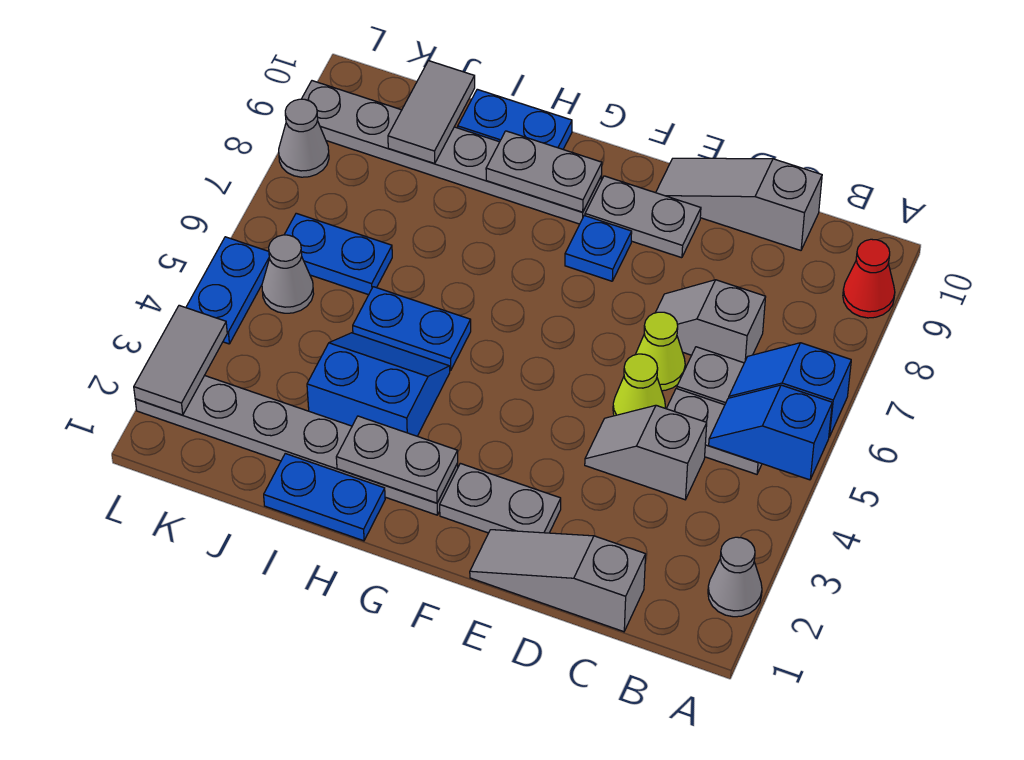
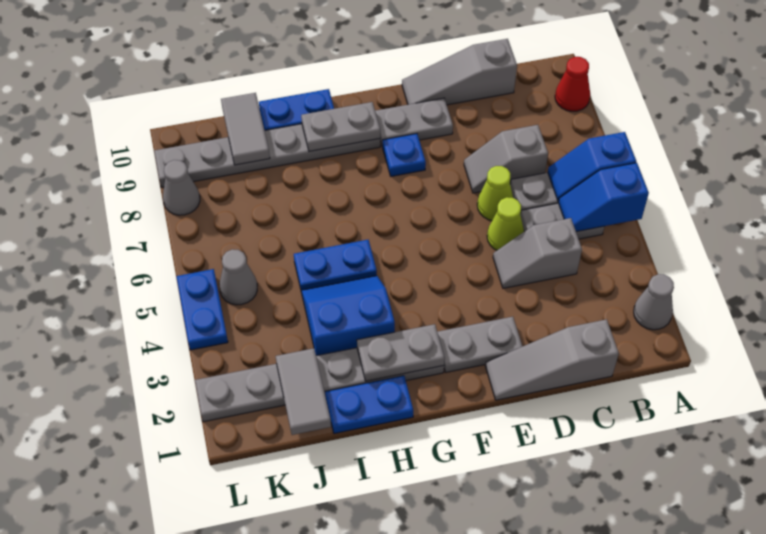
blue plate J6:K6 level 1 -> none
grey tile L2:L3 level 2 -> grey tile J1:J2 level 2

